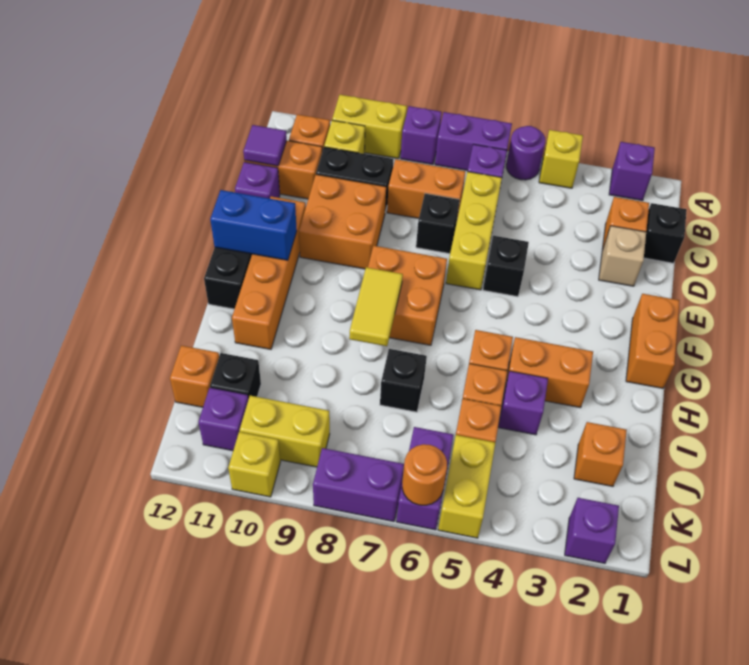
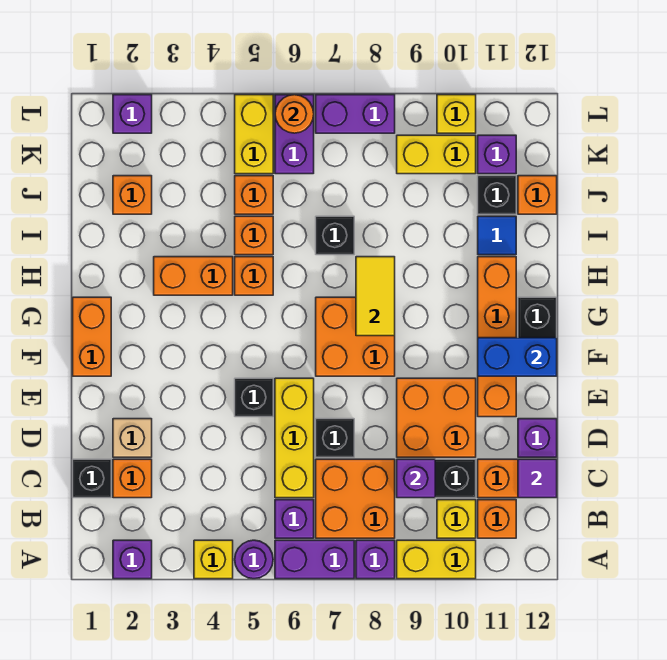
orange brick C7:C8 level 1 -> orange brick B7:C8 level 1
purple brick I4 level 1 -> purple brick C9 level 2
none -> blue tile I11 level 1

